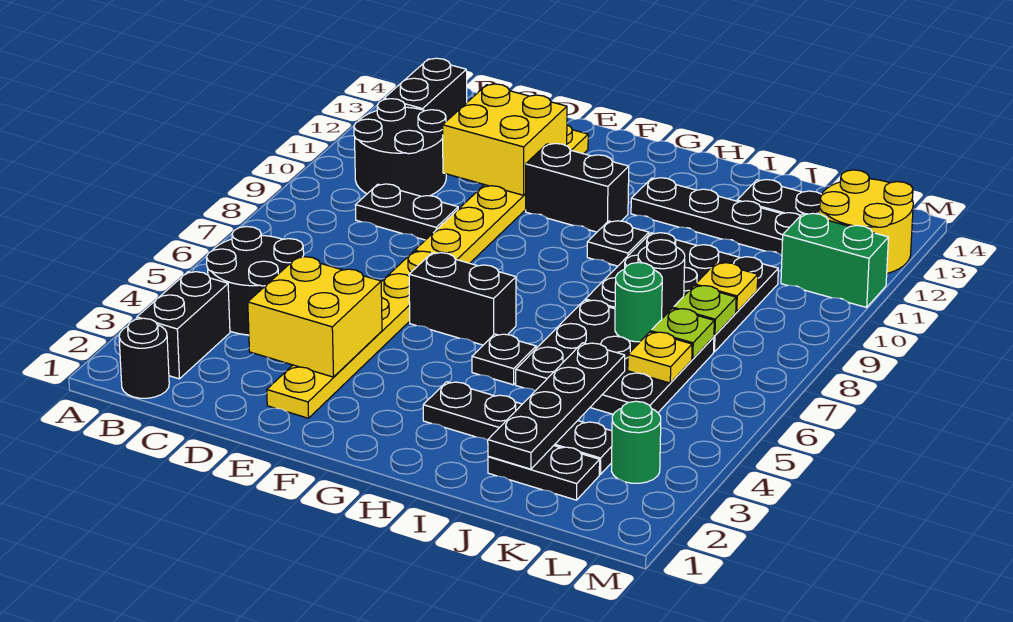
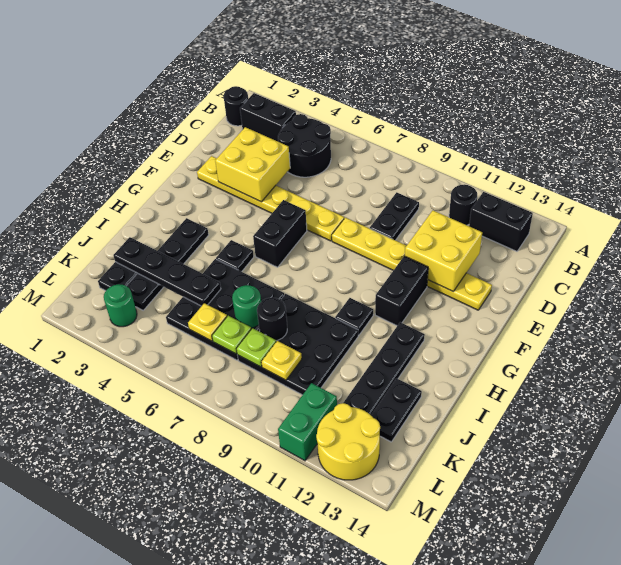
black round brick B10:C11 level 1 -> black round brick B11 level 1

